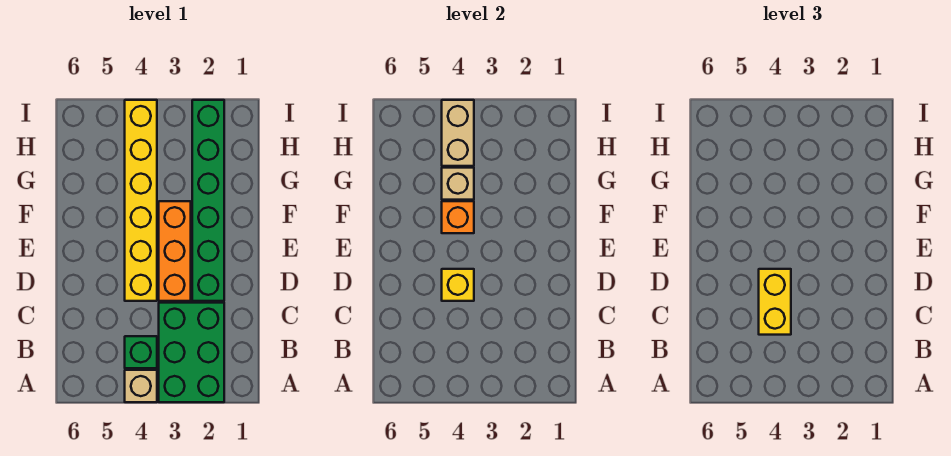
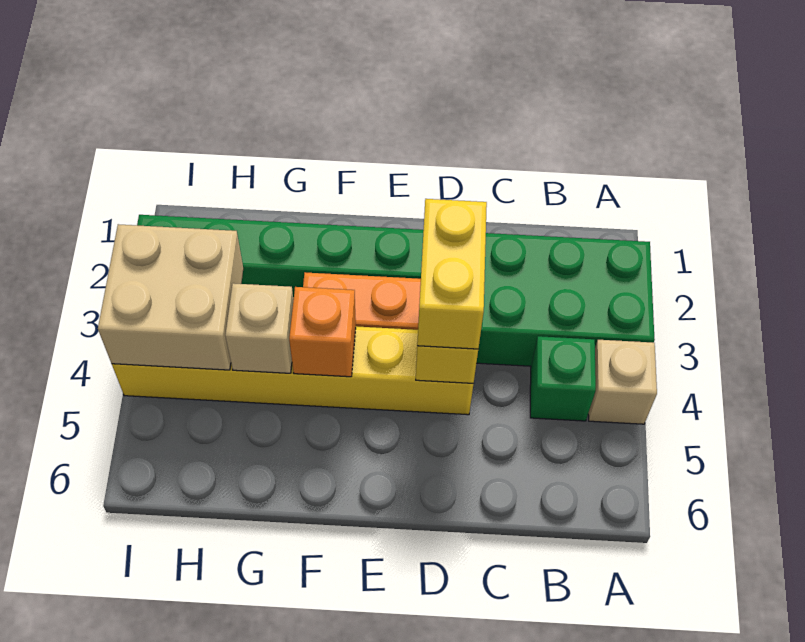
yellow brick C4:D4 level 3 -> yellow brick D3:D4 level 3
tan brick H4:I4 level 2 -> tan brick H3:I4 level 2

